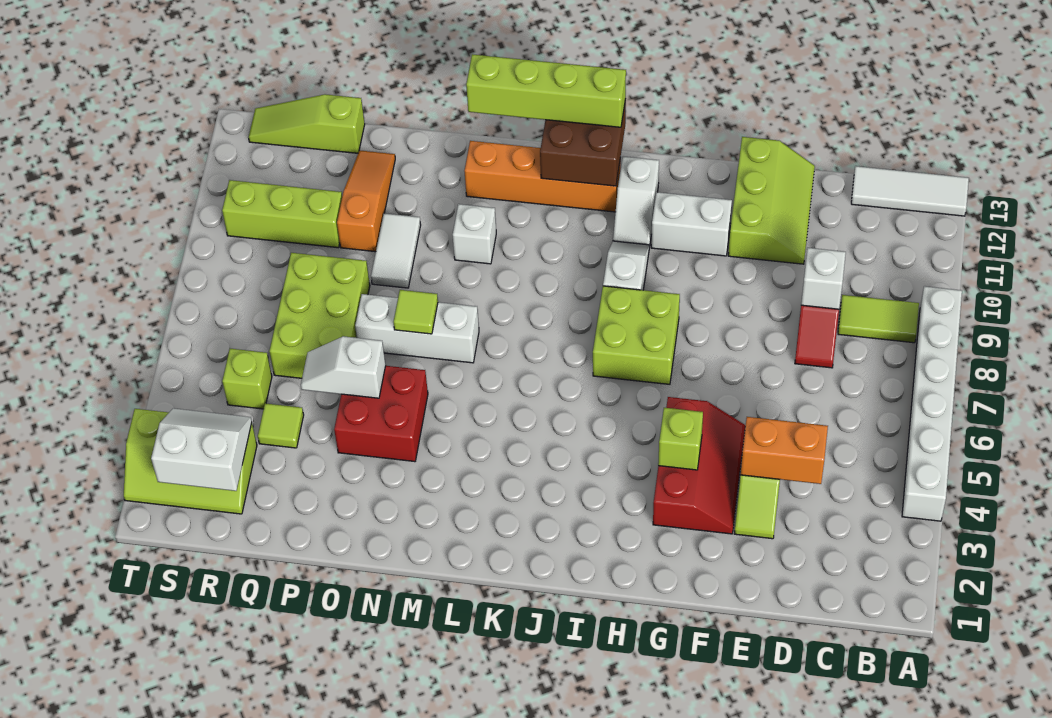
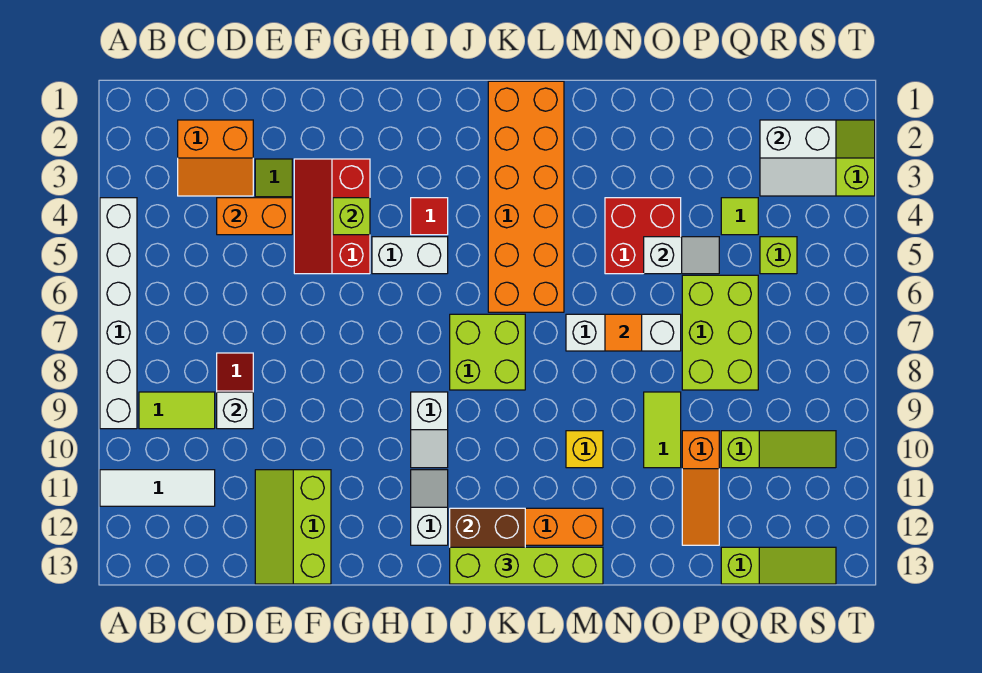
white tile A13:C13 level 1 -> white tile A11:C11 level 1
none -> orange slope C2:D3 level 1 top 2
white brick G11:H11 level 1 -> white brick H5:I5 level 1
lime brick H7:I8 level 1 -> lime brick J7:K8 level 1
none -> red tile I4 level 1
none -> orange brick K1:L6 level 1
white brick M10 level 1 -> yellow brick M10 level 1
lime tile N7 level 2 -> orange tile N7 level 2
white tile O9:O10 level 1 -> lime tile O9:O10 level 1
lime brick Q10:S10 level 1 -> lime slope Q10:S10 level 1 top Q

